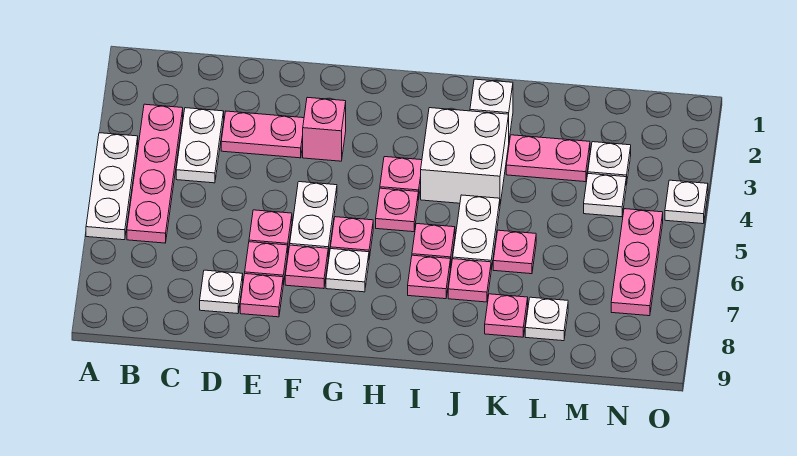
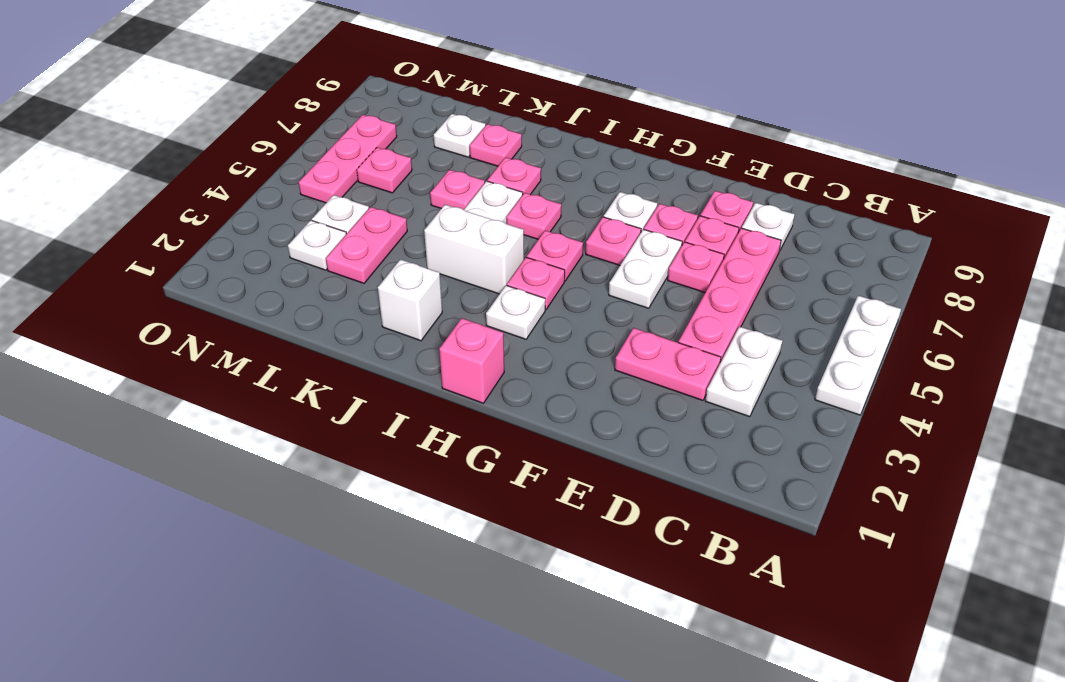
pink plate B3:B6 level 1 -> pink plate D4:D7 level 1
pink brick F3 level 1 -> pink brick H1 level 1
white brick I3:J4 level 1 -> white brick I4:J4 level 1
pink plate I7 level 1 -> pink plate M6 level 1
pink plate K3:L3 level 1 -> pink plate L3:L4 level 1
white plate O4 level 1 -> white plate H3 level 1

